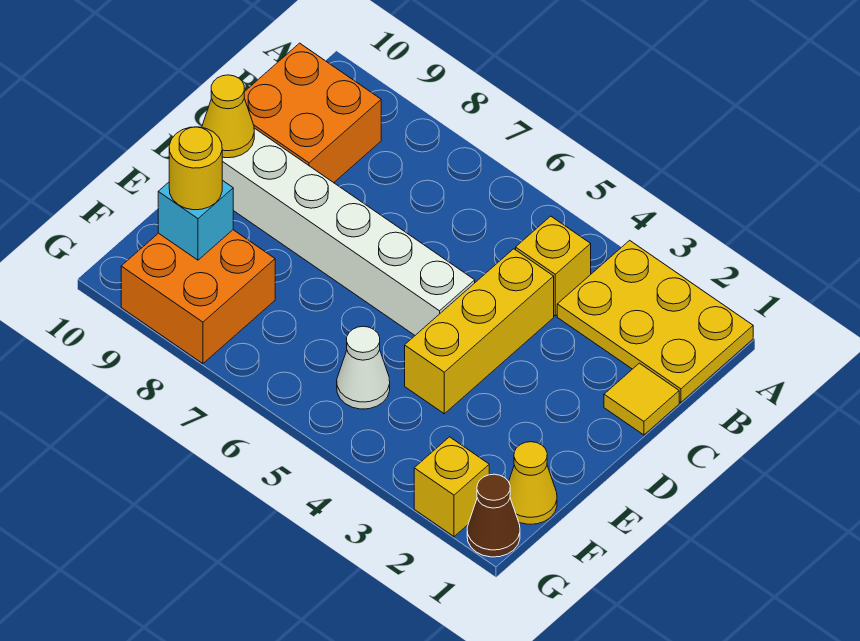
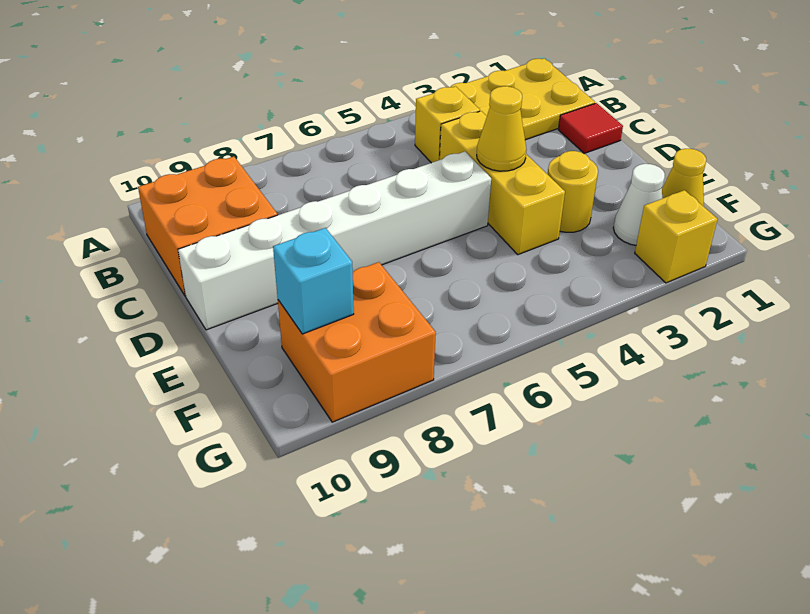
yellow tile C1 level 1 -> red tile C1 level 1
yellow cone D10 level 2 -> yellow cone D4 level 2
white cone F5 level 1 -> white cone F2 level 1
yellow round brick F9 level 3 -> yellow round brick E3 level 1
brown cone G1 level 1 -> none

